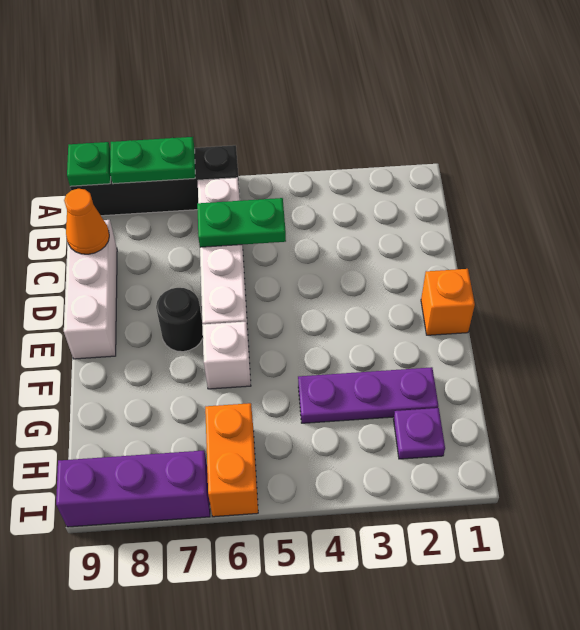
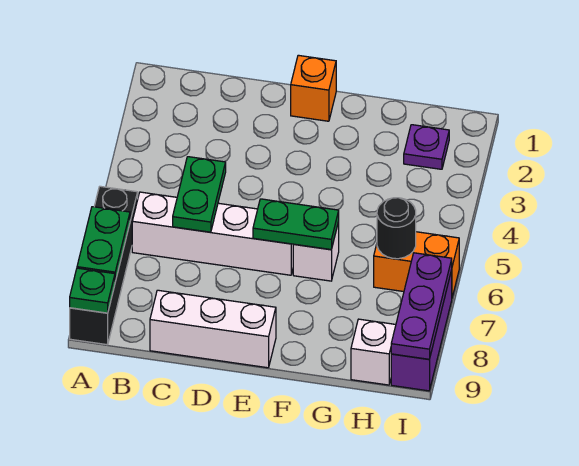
orange cone C9 level 2 -> none
none -> green plate E6:F6 level 2
black round brick E7 level 1 -> black round brick H6 level 2
purple plate G2:G4 level 1 -> purple plate I7:I9 level 2
none -> white brick H9 level 1

